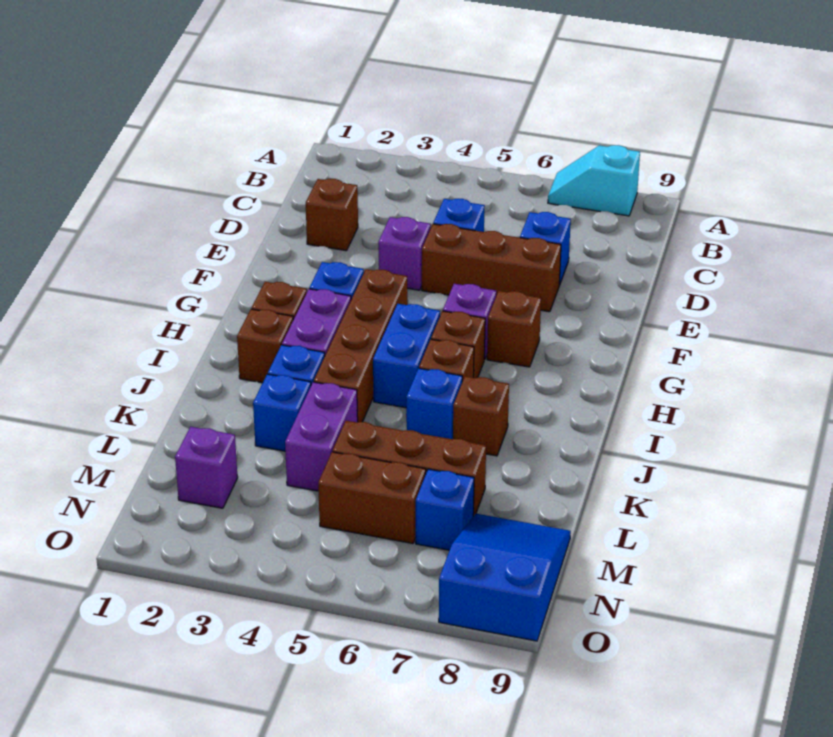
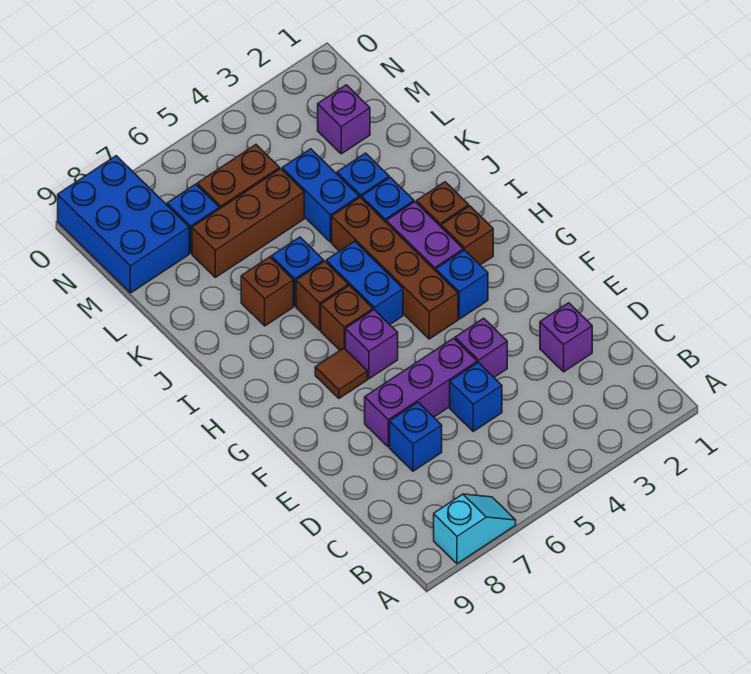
brown brick D2 level 1 -> purple brick D2 level 1
brown brick E5:E7 level 1 -> purple brick E5:E7 level 1
brown brick G7 level 1 -> brown tile G7 level 1
purple brick K4:L4 level 1 -> blue brick K4:L4 level 1
blue slope M8:O9 level 1 top O -> blue brick M8:O9 level 1

